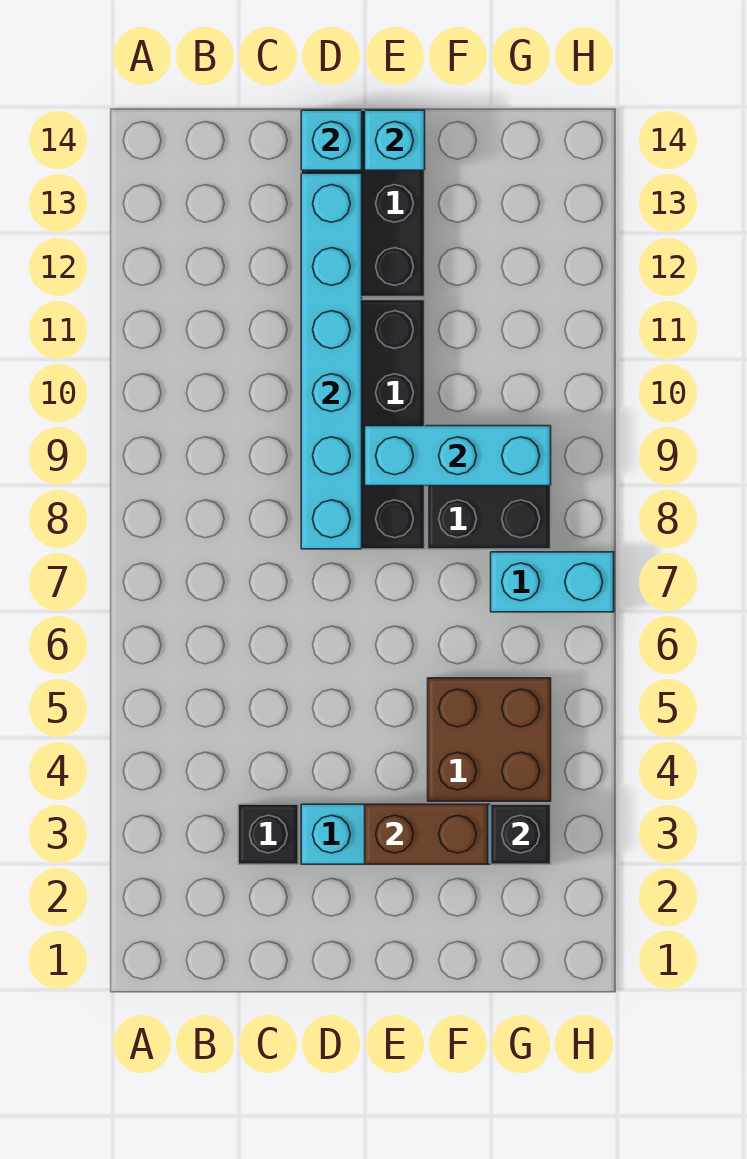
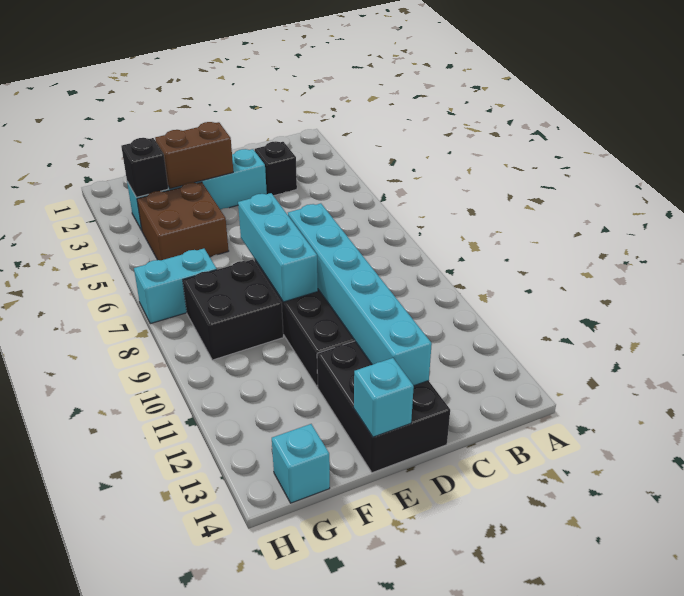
cyan brick D14 level 2 -> cyan brick G14 level 1
cyan brick E9:G9 level 2 -> cyan brick E7:E9 level 2

